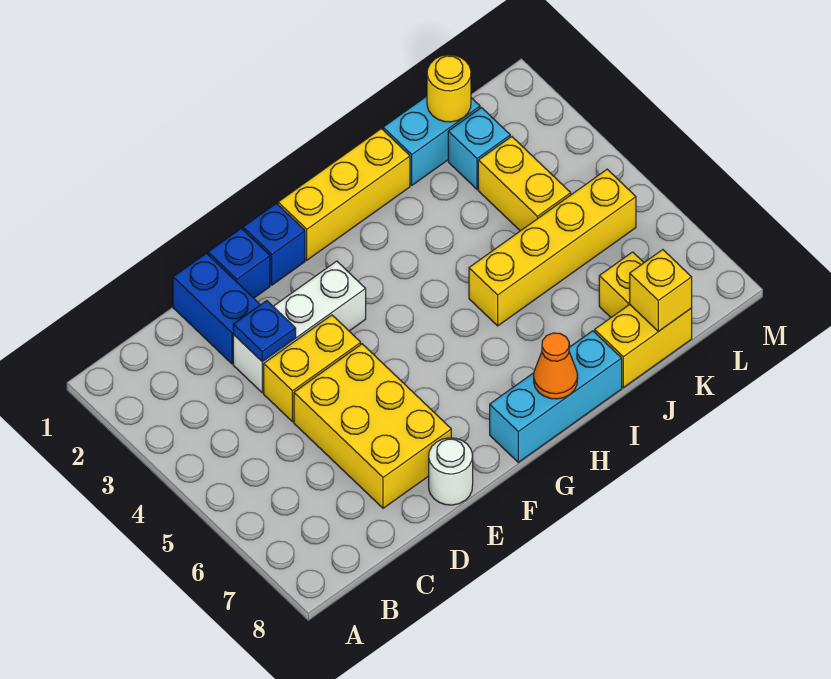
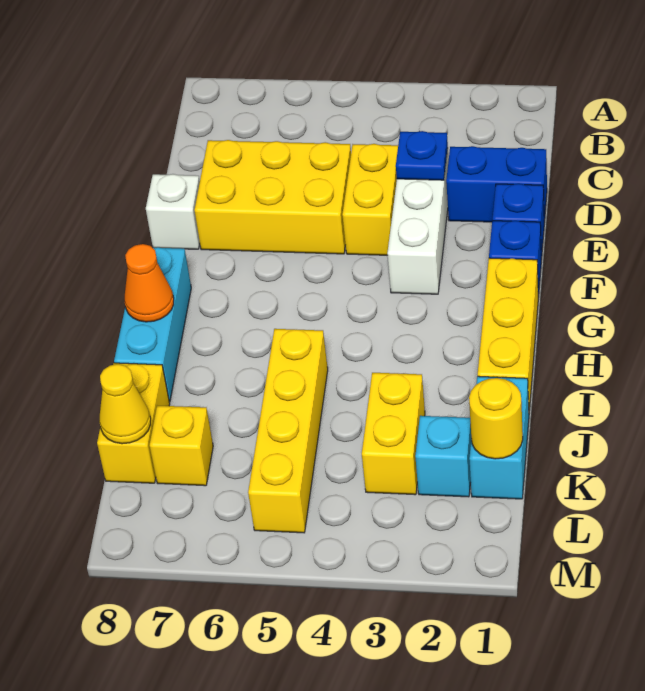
white round brick E8 level 1 -> white brick E8 level 1
yellow brick K3:K4 level 1 -> yellow brick J3:K3 level 1
yellow brick K8 level 2 -> yellow cone K8 level 2

